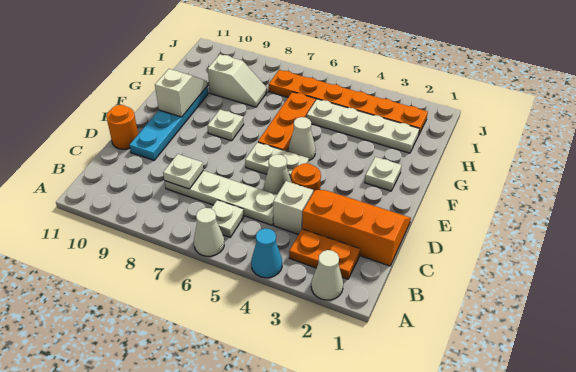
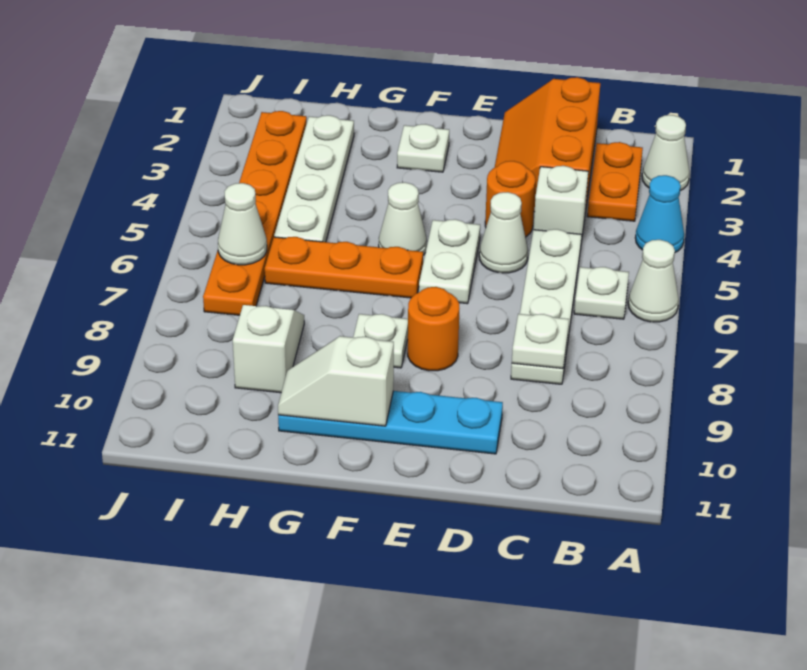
orange round brick D11 level 1 -> orange round brick E8 level 1
none -> white cone I6 level 2

